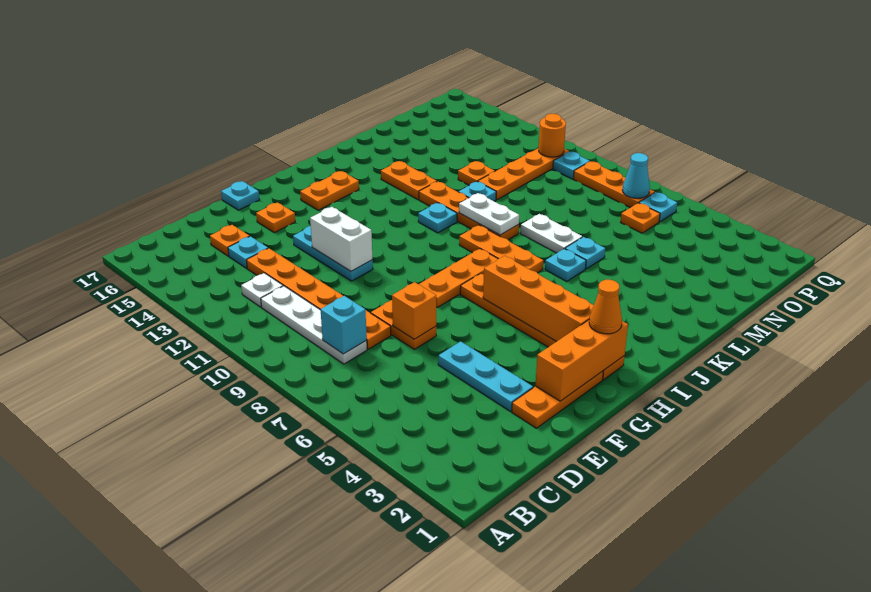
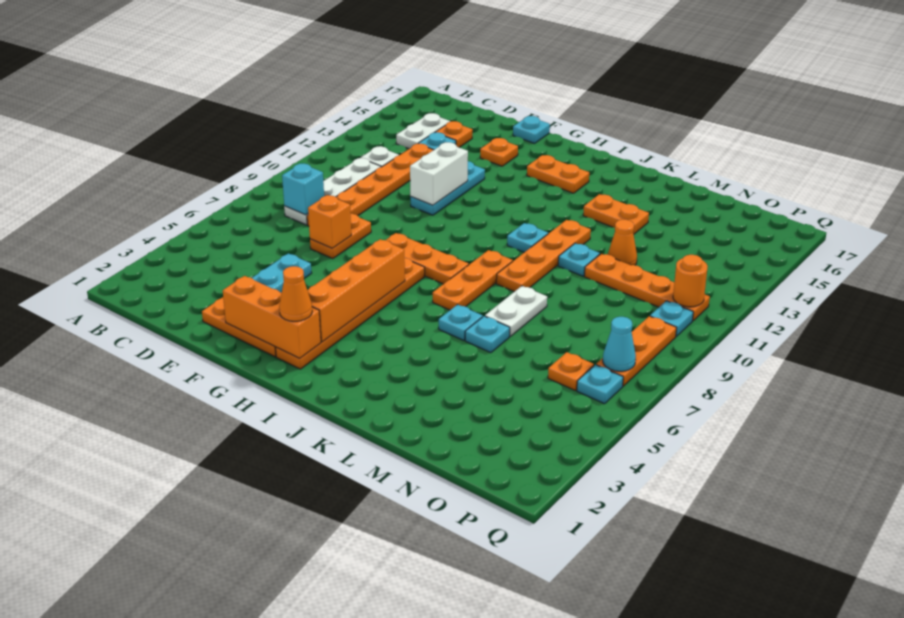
white plate K9:K10 level 2 -> white plate C14:C15 level 1
orange plate K13:K14 level 1 -> orange plate K14:L14 level 1
orange plate M12 level 1 -> orange cone M12 level 1

